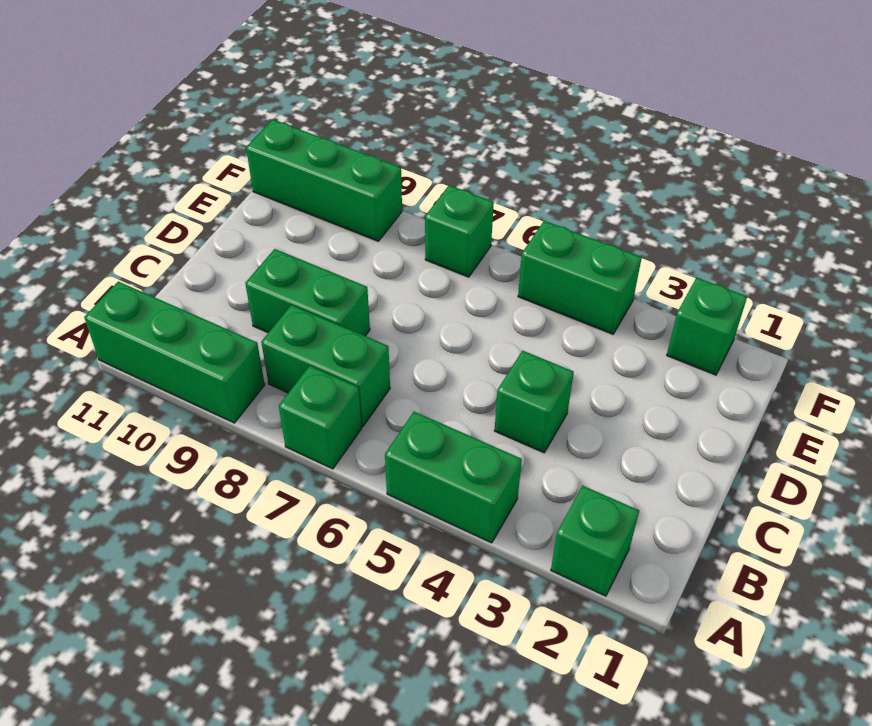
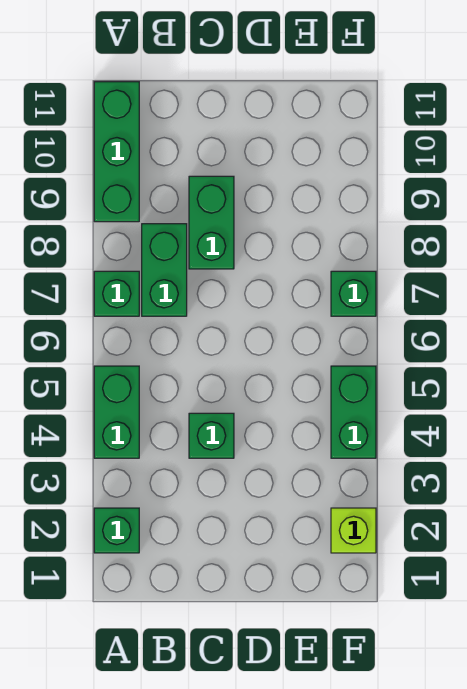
green brick F2 level 1 -> lime brick F2 level 1
green brick F9:F11 level 1 -> none

